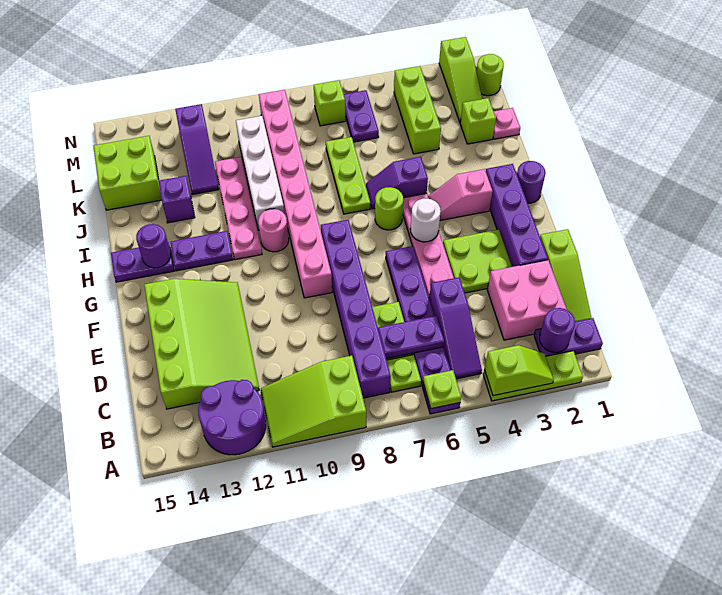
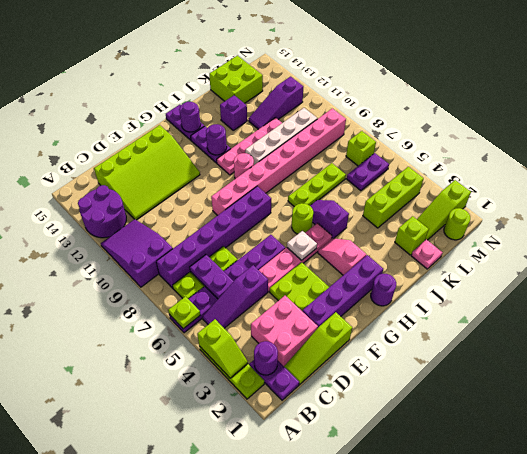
lime slope A9:B11 level 1 top 9 -> purple slope A9:B11 level 1 top 9
white round brick G5 level 2 -> white plate G5 level 2
none -> purple round brick H12 level 2

